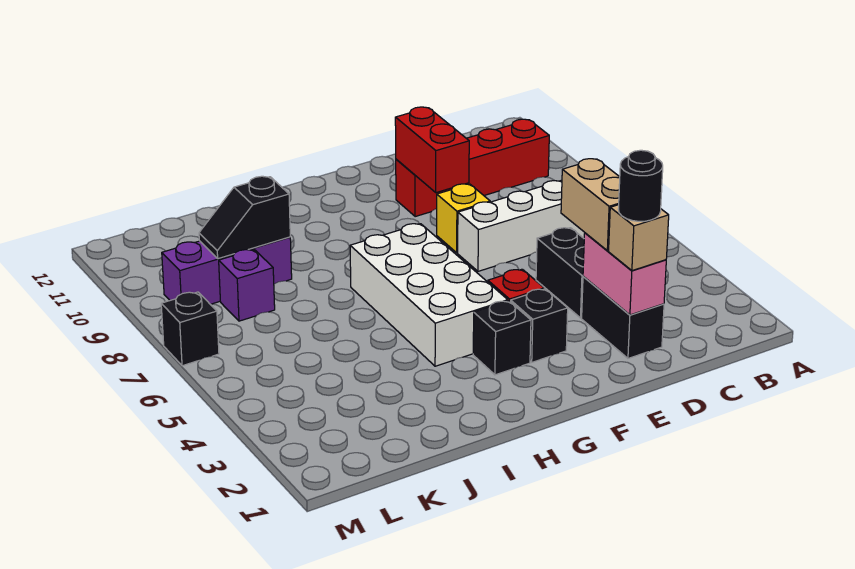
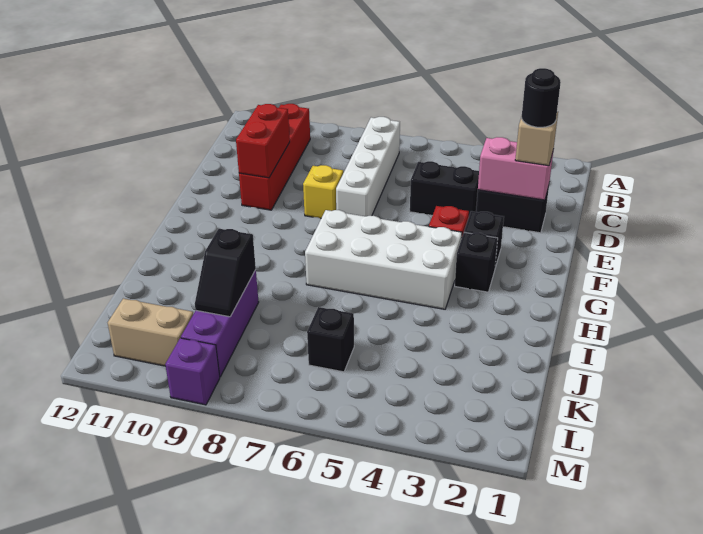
tan brick D3:D4 level 3 -> tan brick L10:L11 level 1
red brick E9:E10 level 2 -> red brick D10:E10 level 2
purple brick K8 level 1 -> purple brick M9 level 1
black brick M7 level 1 -> black brick K6 level 1

